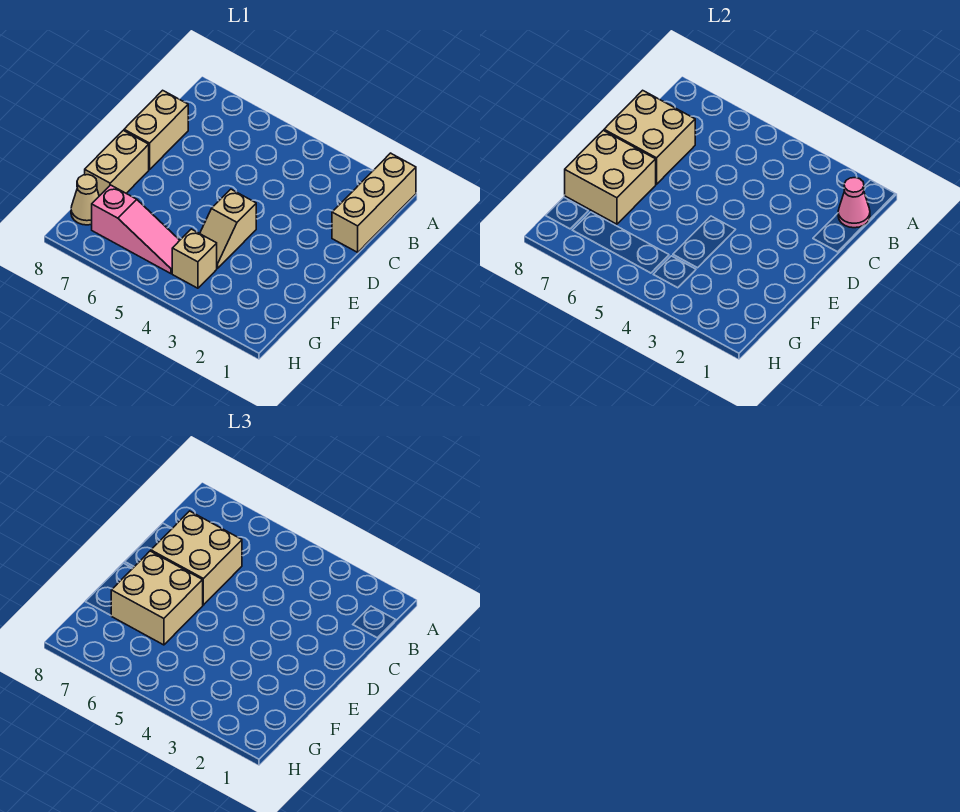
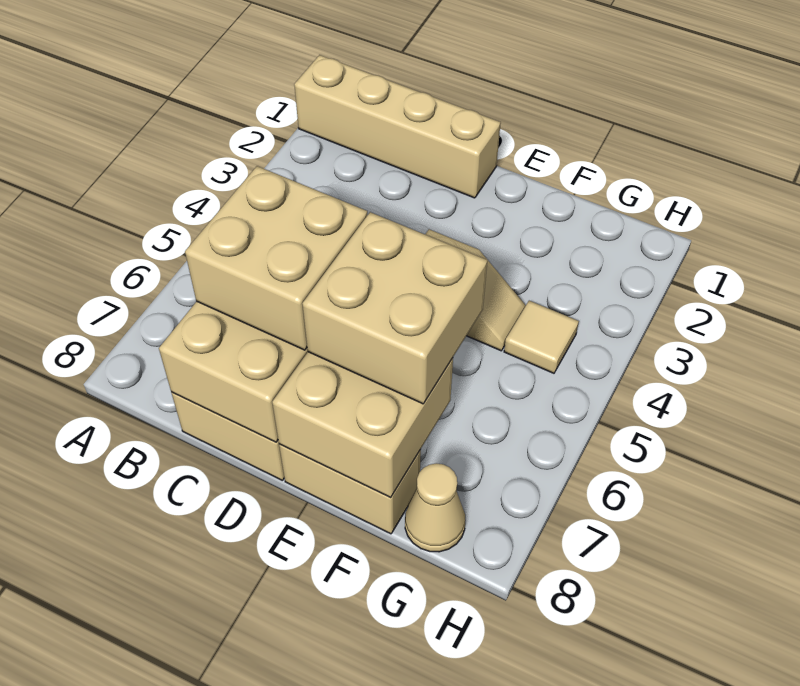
tan brick A1:C1 level 1 -> tan brick A1:D1 level 1
pink cone B1 level 2 -> none
tan brick G4 level 1 -> tan tile G4 level 1
pink slope G5:G7 level 1 top 7 -> none

